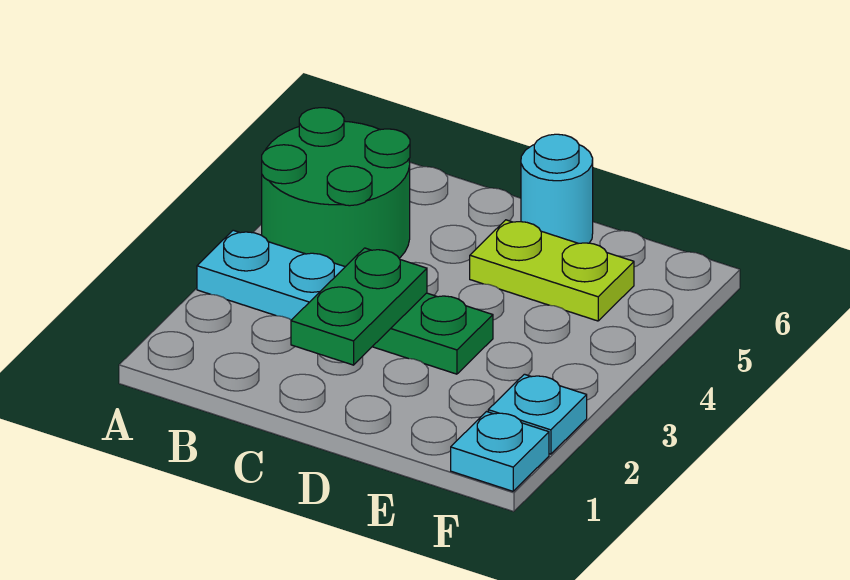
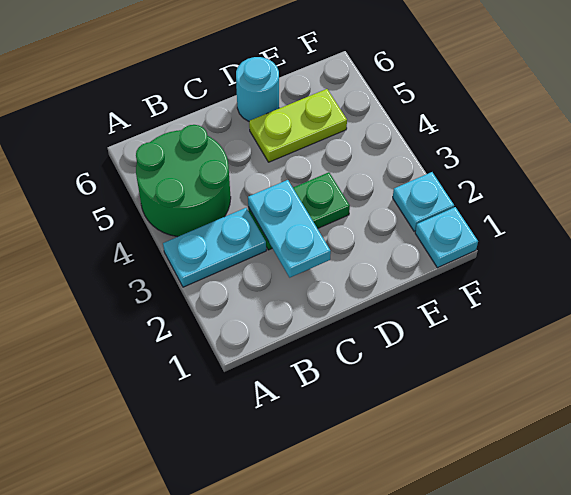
green plate C2:C3 level 2 -> cyan plate C2:C3 level 2

